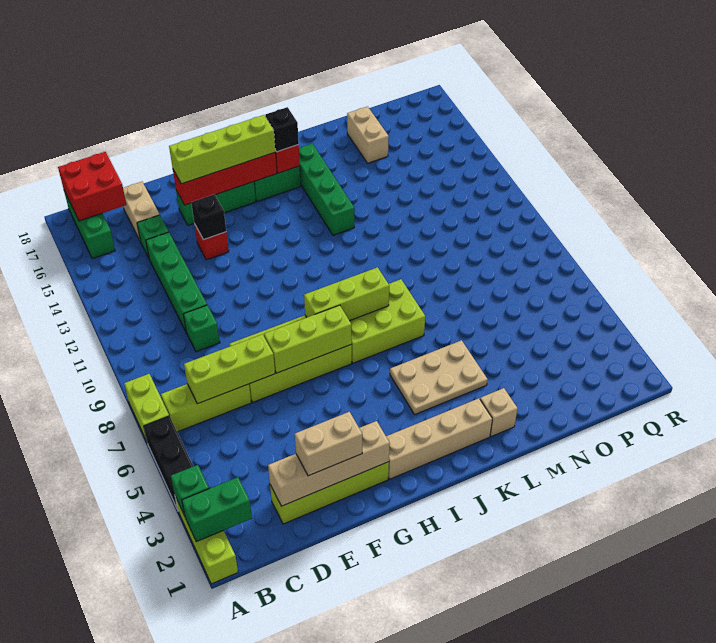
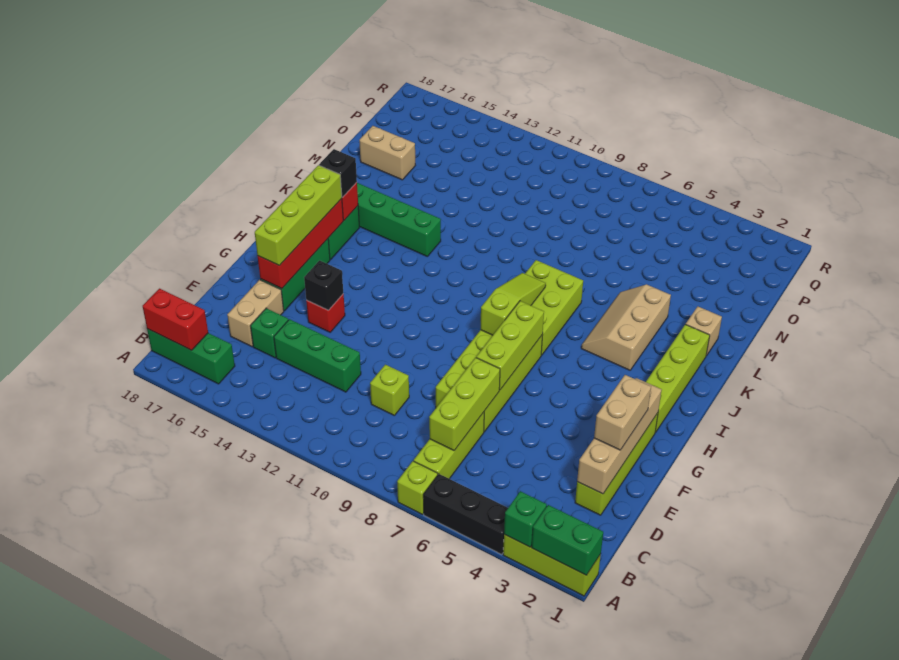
green brick A2:B2 level 2 -> green brick A1:A2 level 2
lime brick A7:A8 level 1 -> lime brick A7 level 1
red brick B17:C18 level 2 -> red brick B17:B18 level 2
green brick D10 level 1 -> lime brick D10 level 1
green brick D11:D14 level 1 -> green brick D12:D14 level 1
tan brick D16:D17 level 1 -> tan brick D16:E16 level 1
tan brick H2:K2 level 1 -> lime brick H2:K2 level 1
lime brick H8:J8 level 2 -> lime slope H8:J8 level 2 top H
tan plate J4:L5 level 1 -> tan slope J4:L5 level 1 top 4

